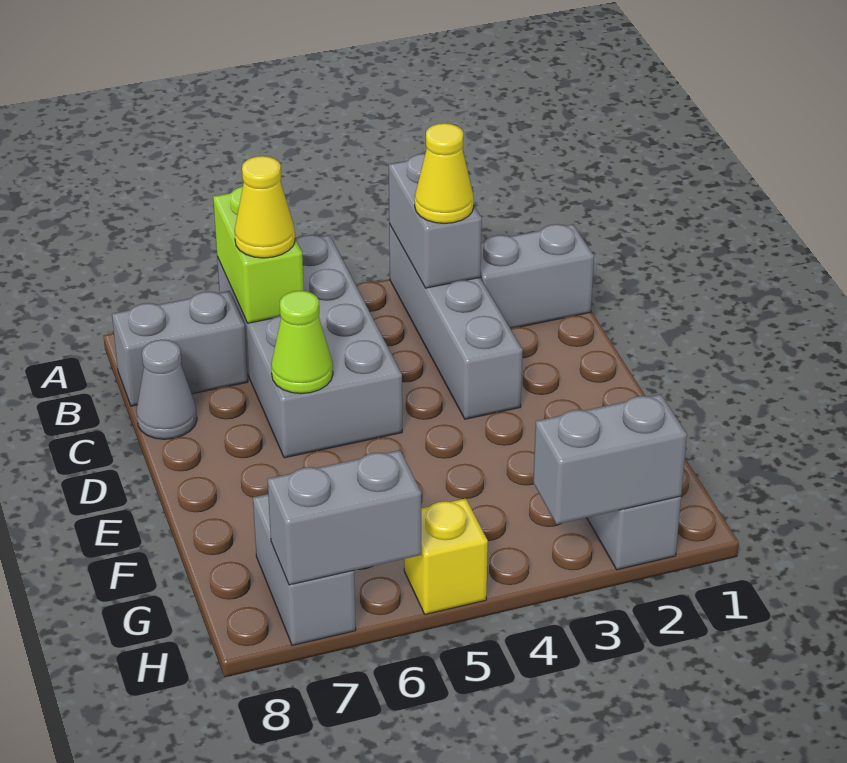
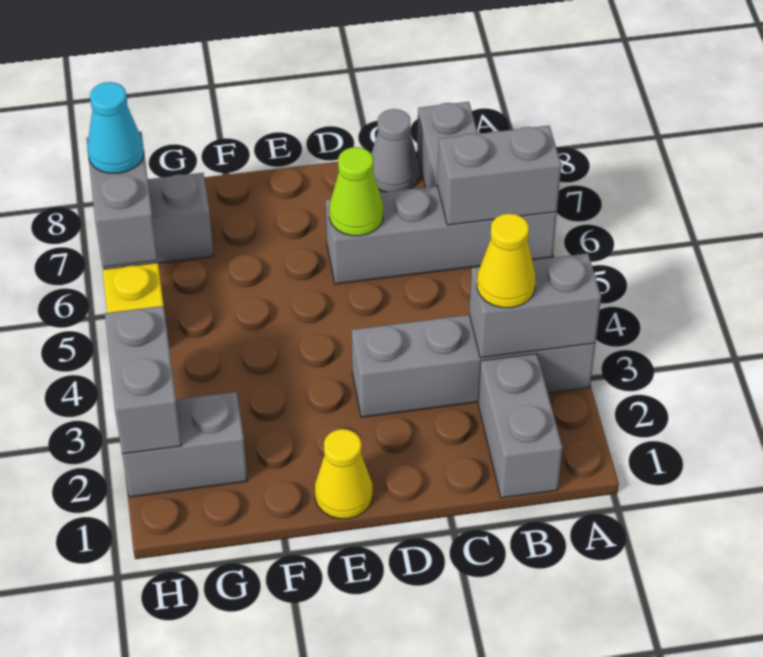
grey brick A5:D6 level 1 -> grey brick A6:D6 level 1
lime brick A6:B6 level 2 -> grey brick A6:B6 level 2
yellow cone B6 level 3 -> yellow cone E1 level 1
none -> cyan cone H7 level 3

